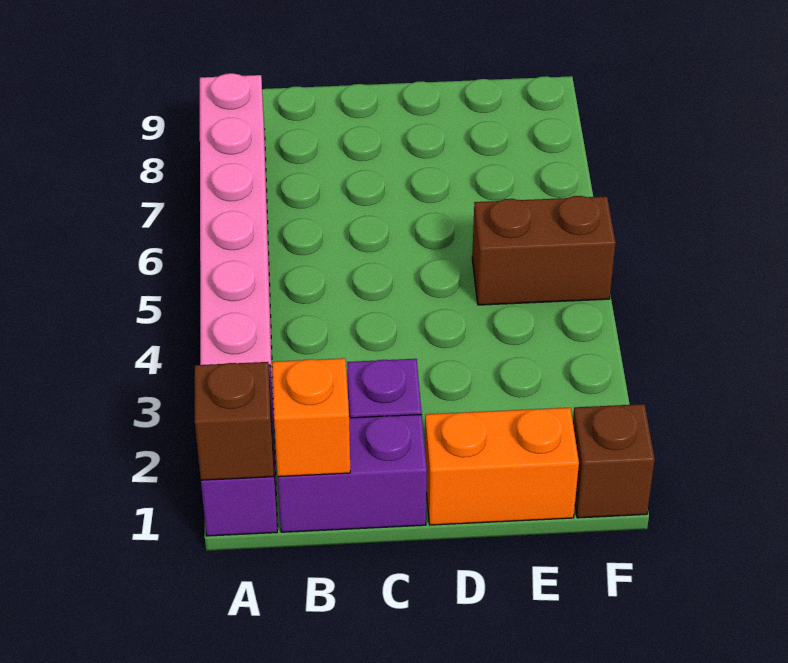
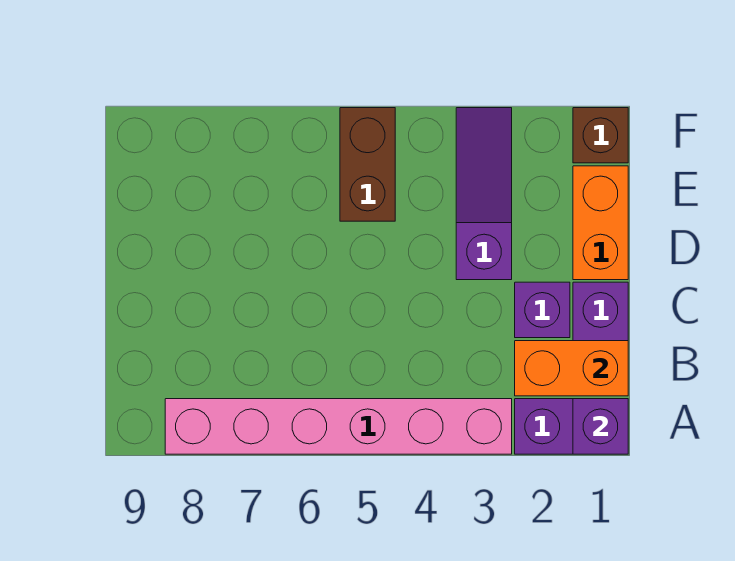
brown brick A1 level 2 -> purple brick A1 level 2
orange brick B1 level 2 -> orange brick B1:B2 level 2
none -> purple slope D3:F3 level 1 top D

